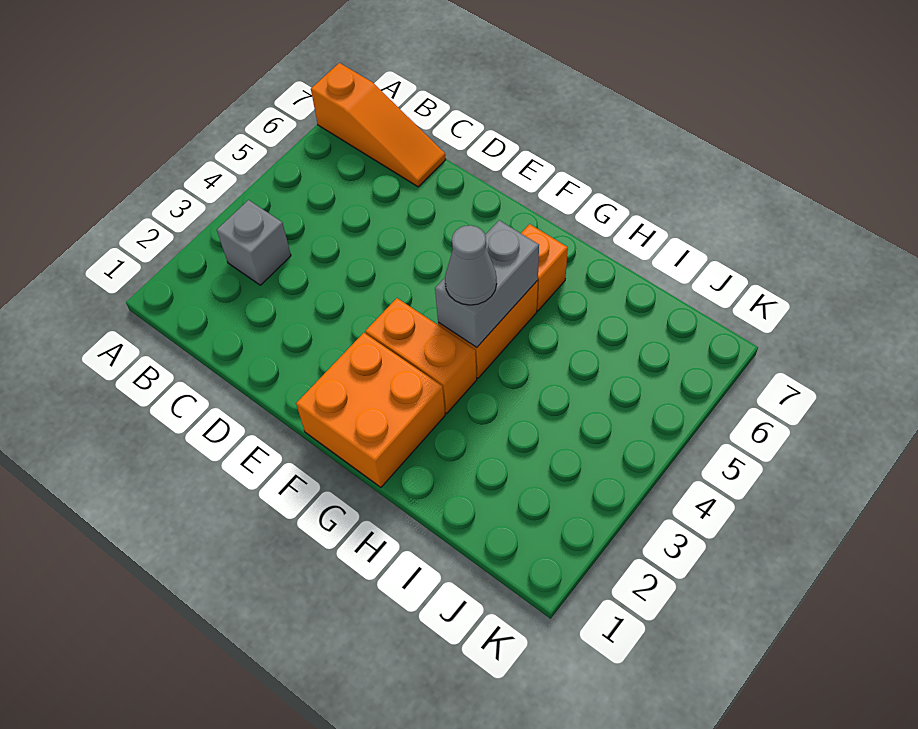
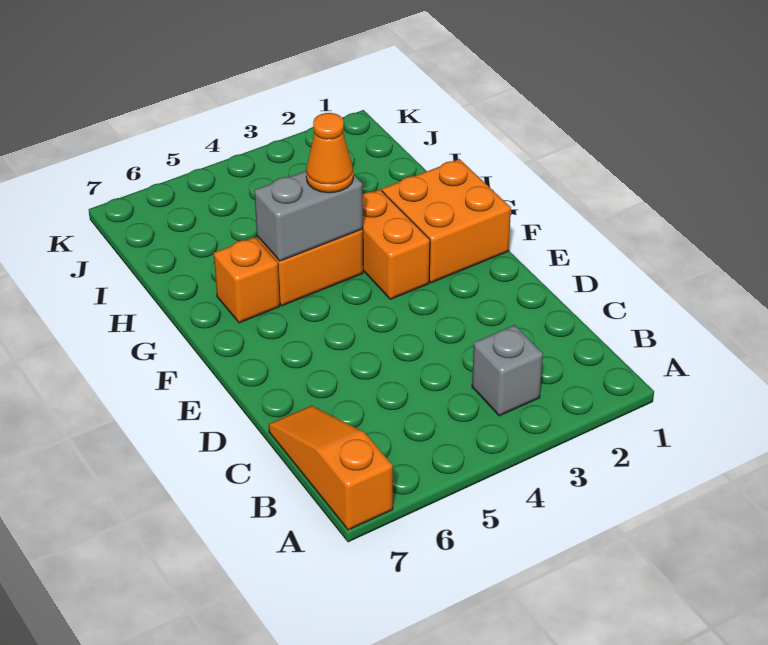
grey cone G4 level 3 -> orange cone G4 level 3

